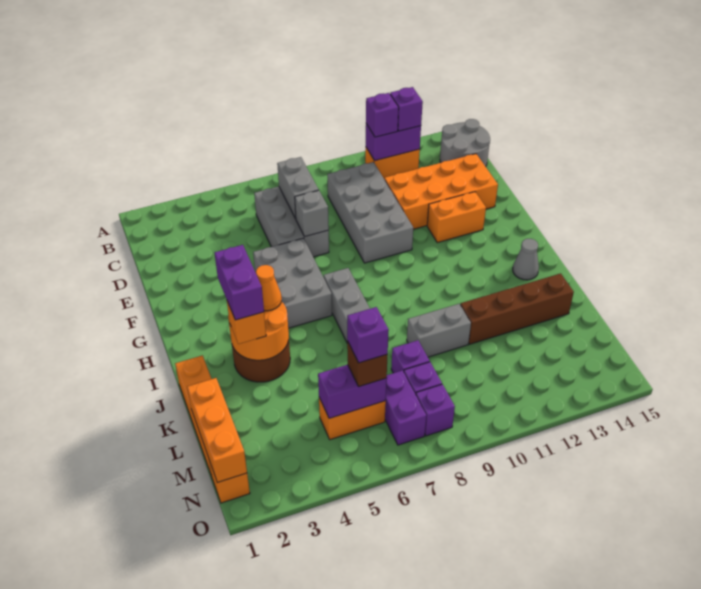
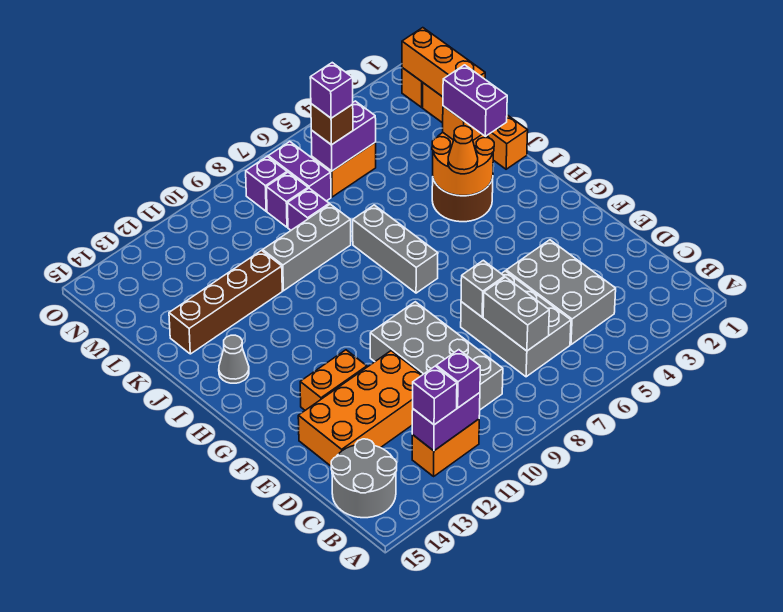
grey brick F5:H6 level 1 -> grey brick C4:E5 level 1
grey brick K9:K10 level 1 -> grey brick K8:K10 level 1

